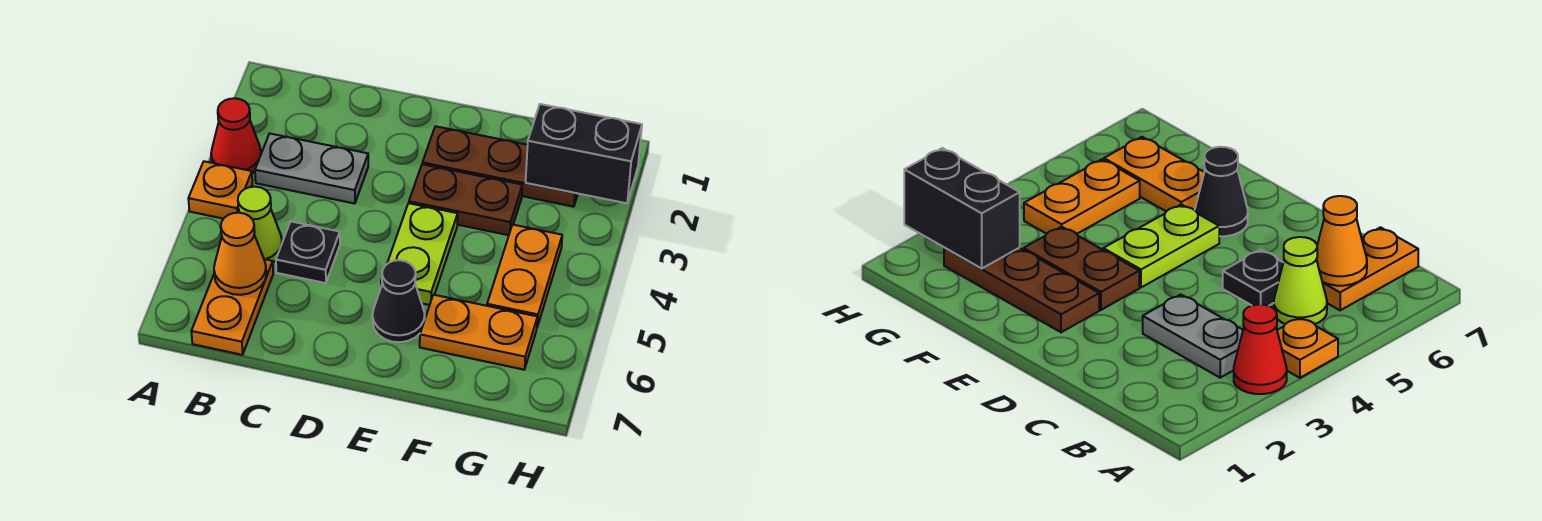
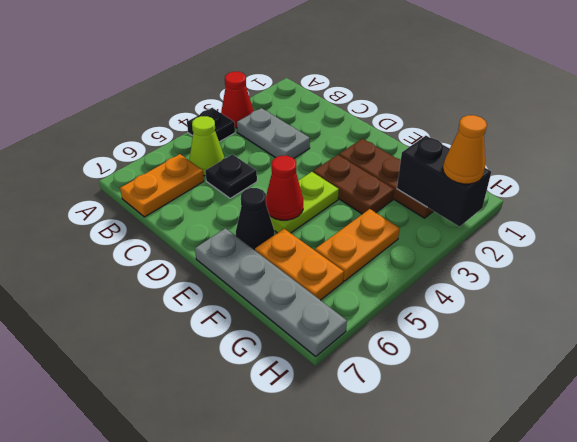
orange plate A4 level 1 -> black plate A4 level 1
orange cone B6 level 2 -> orange cone H2 level 3
none -> red cone E5 level 2
none -> grey plate E7:H7 level 1

